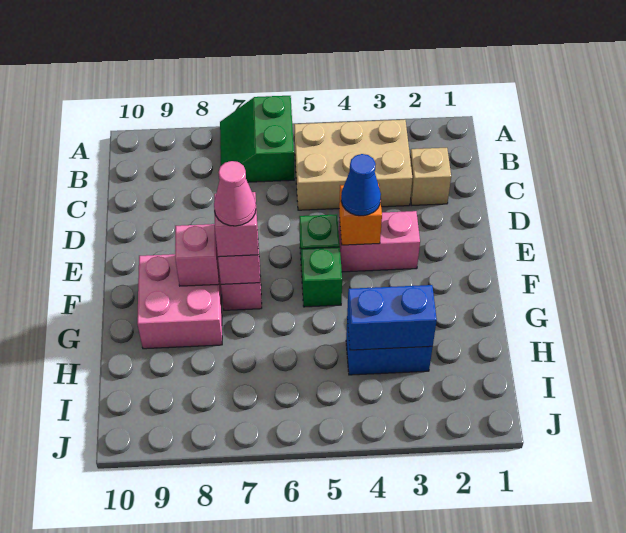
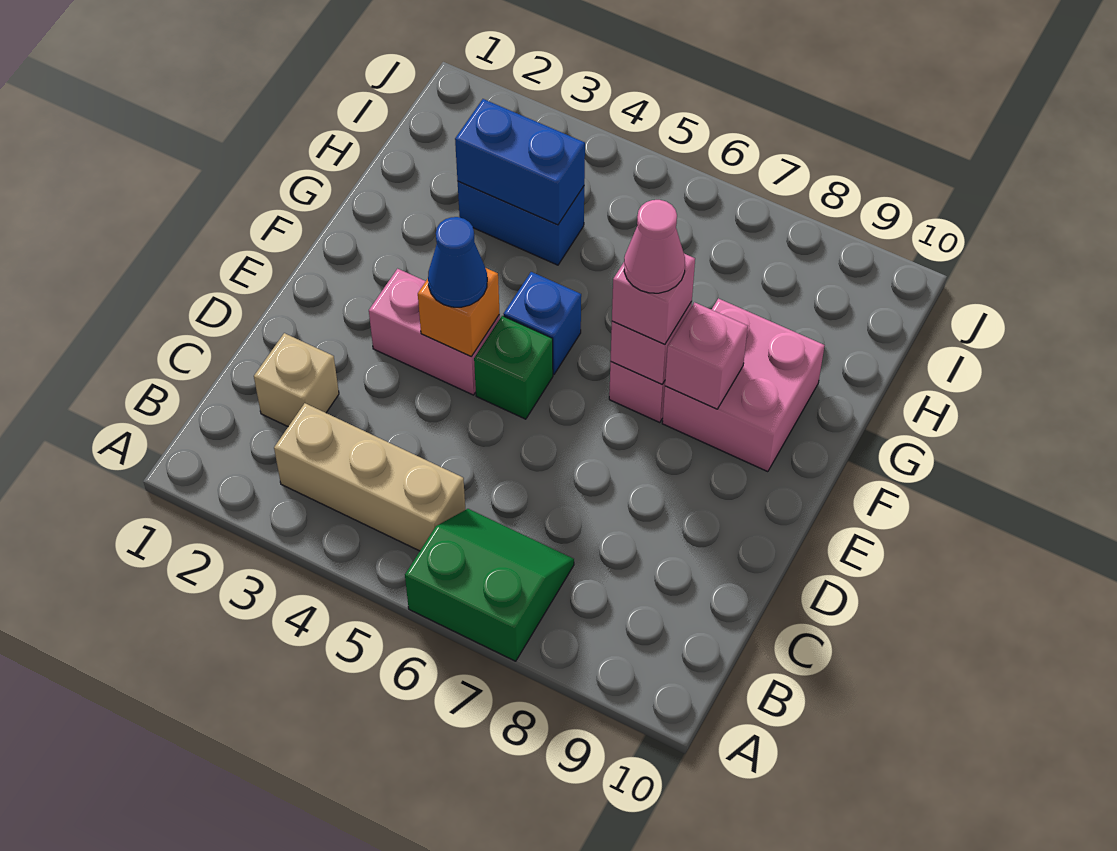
green slope A6:B7 level 1 top 6 -> green slope A6:B7 level 1 top A
tan brick B3:C5 level 1 -> tan brick B3:B5 level 1
green brick F5 level 1 -> blue brick F5 level 1

